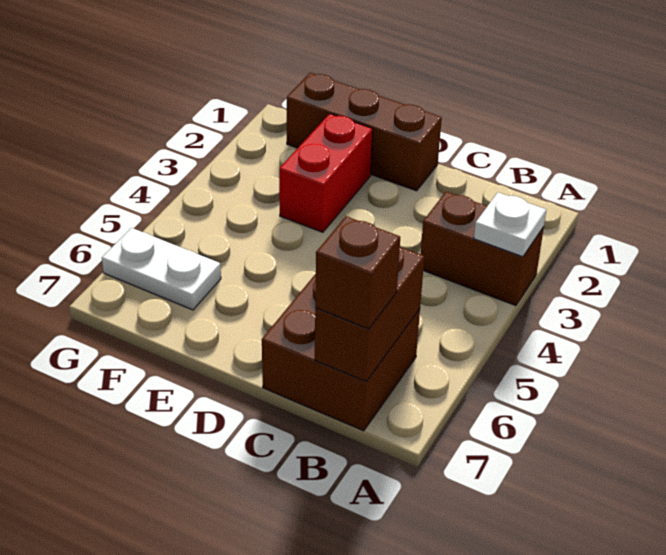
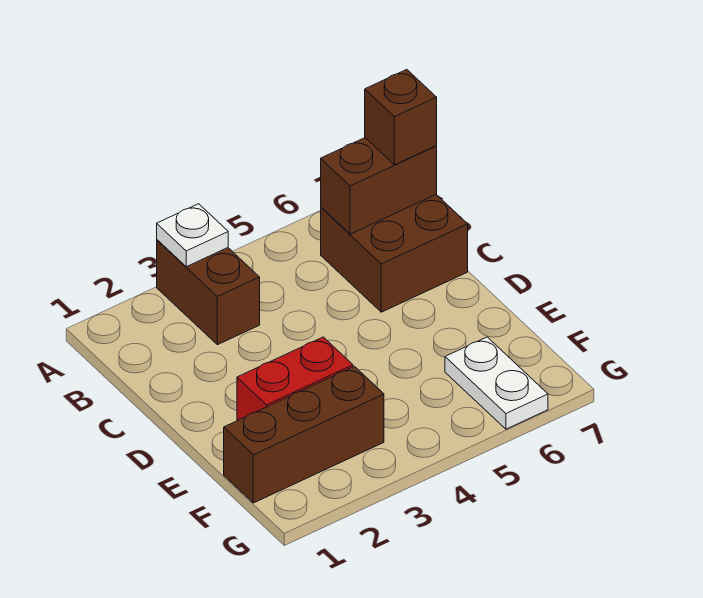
brown brick D1:F1 level 1 -> brown brick F1:F3 level 1

